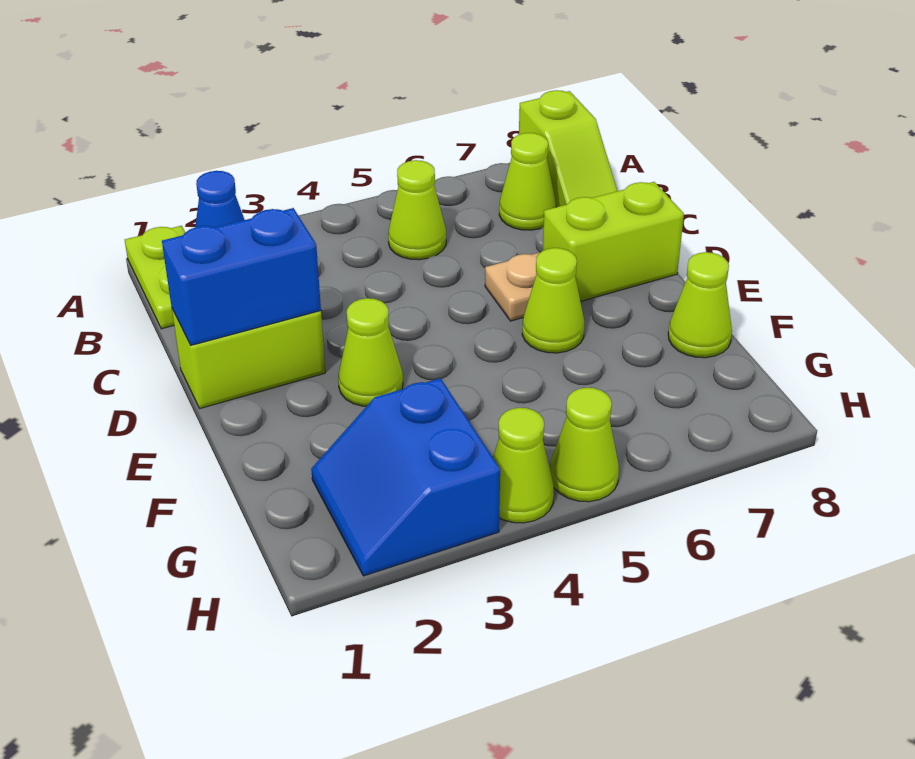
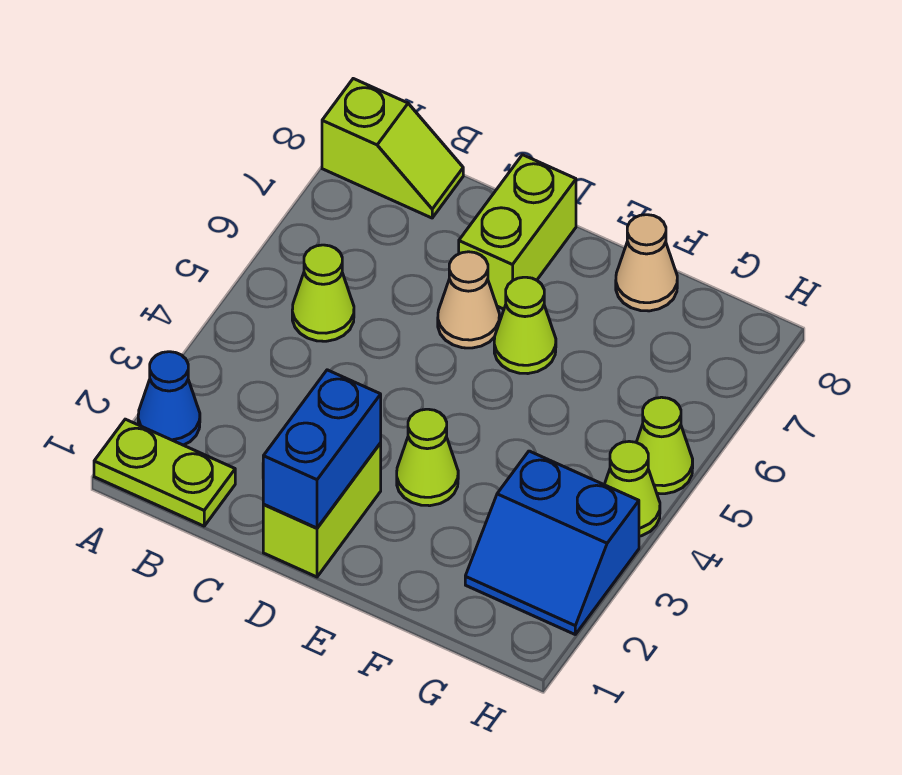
lime cone B7 level 1 -> none
tan plate D6 level 1 -> tan cone D6 level 1
lime cone F8 level 1 -> tan cone F8 level 1

